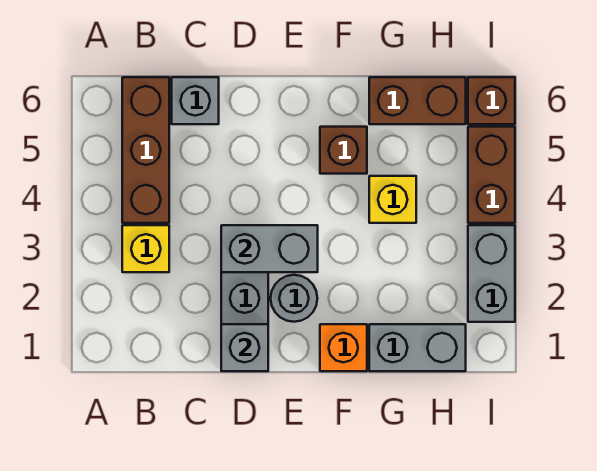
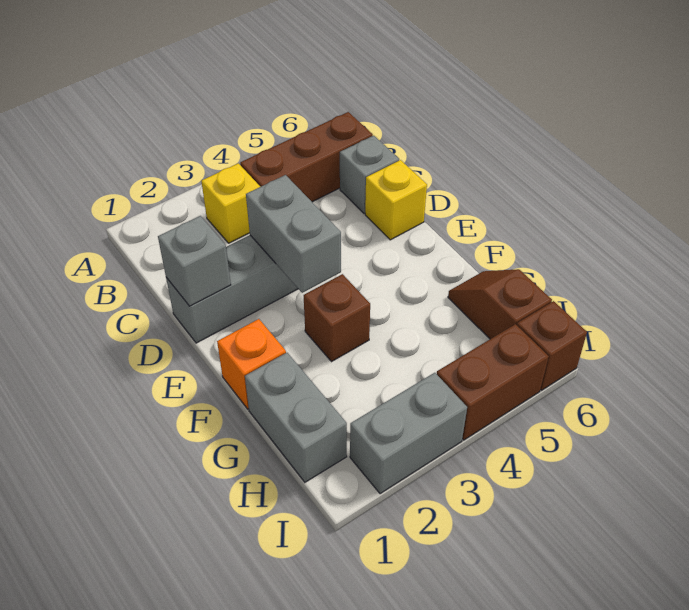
grey round brick E2 level 1 -> none
brown brick F5 level 1 -> brown brick F3 level 1
yellow brick G4 level 1 -> yellow brick D6 level 1
brown brick G6:H6 level 1 -> brown slope G6:H6 level 1 top H

